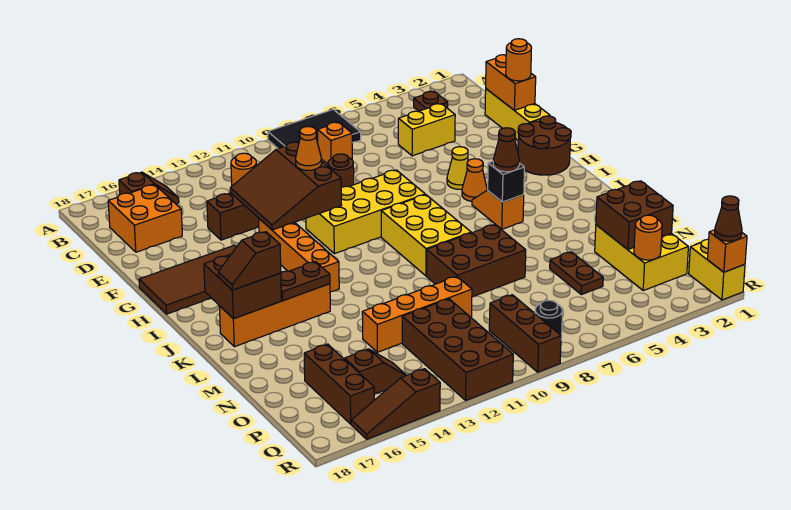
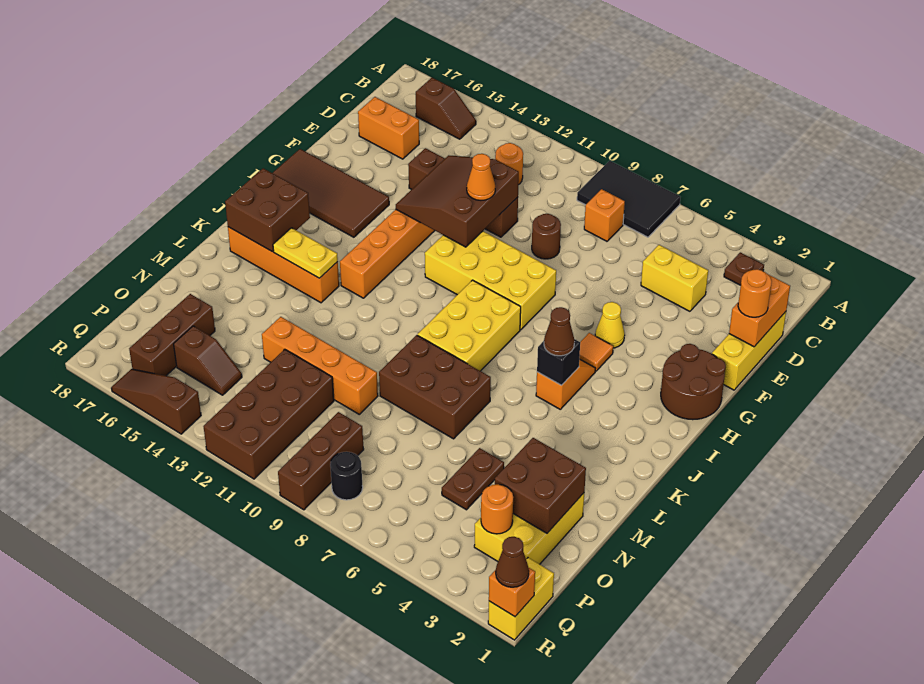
orange brick C16:D17 level 1 -> orange brick D16:D17 level 1
orange cone H5 level 1 -> orange tile H5 level 1
brown plate K14:K15 level 2 -> yellow plate K14:K15 level 2
brown slope K16:K17 level 3 top 16 -> none

